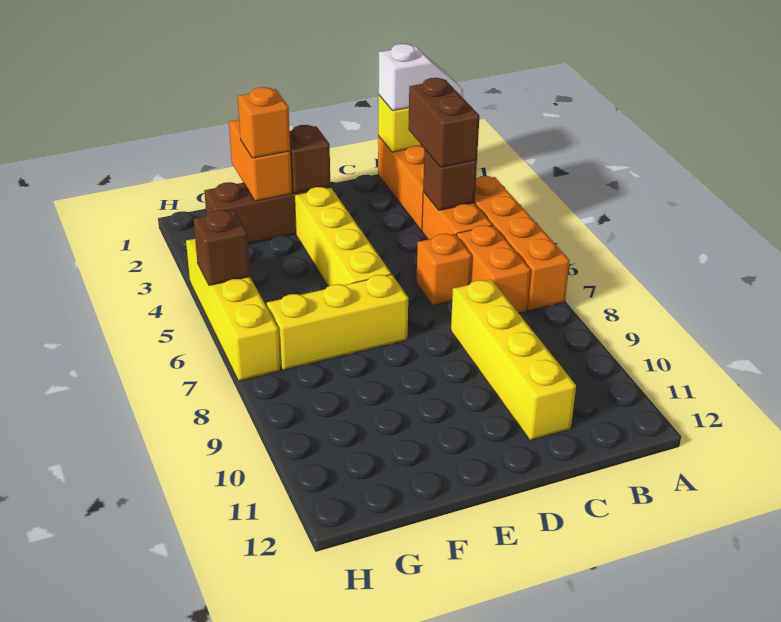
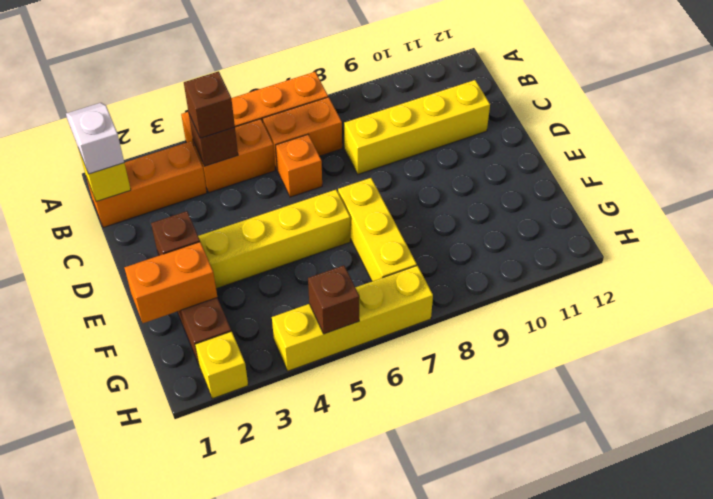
brown brick B3:B4 level 3 -> brown brick B4 level 3
orange brick F2 level 3 -> none
none -> yellow brick H2 level 1

